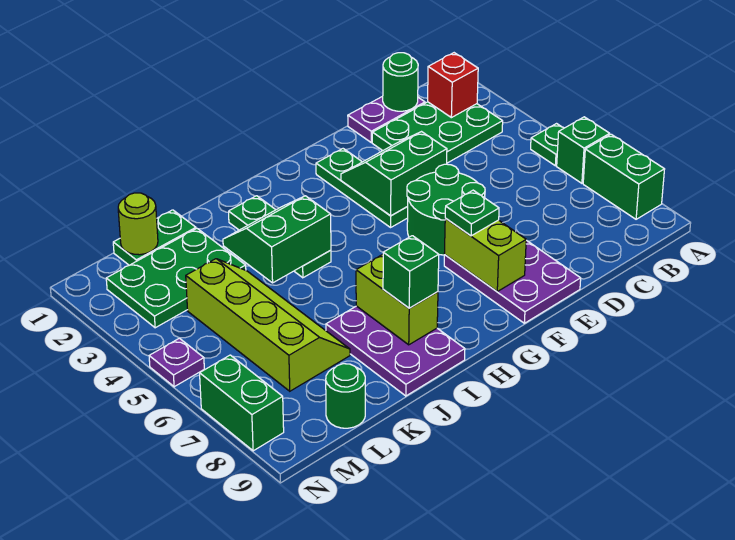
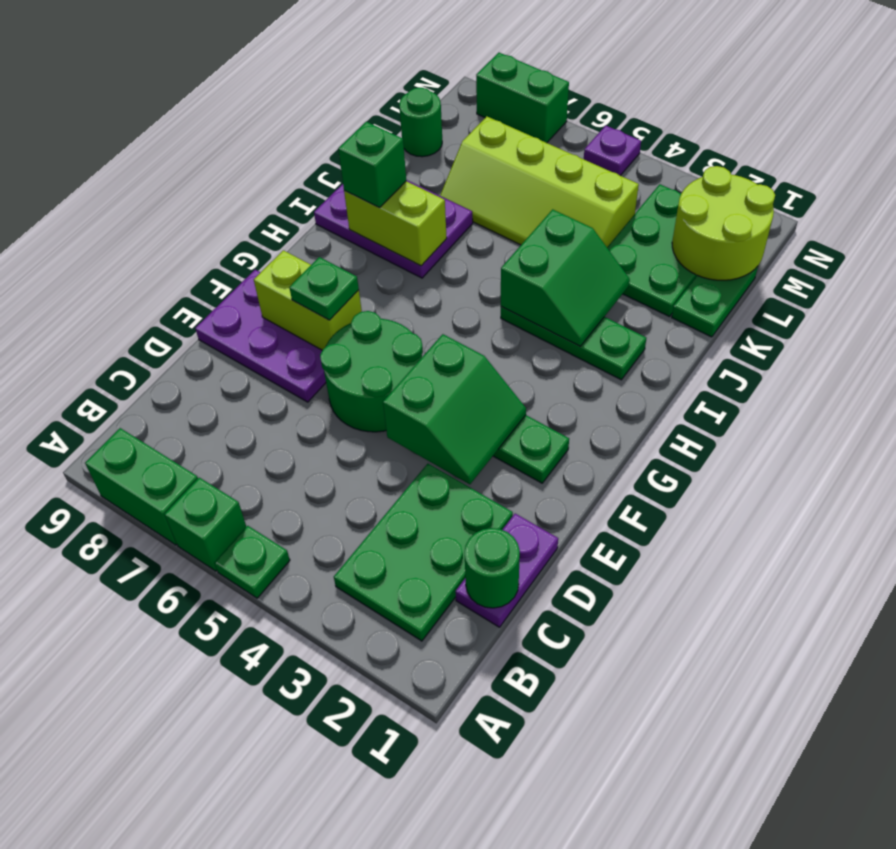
red brick B2 level 2 -> none
lime round brick L1 level 2 -> lime round brick L1:M2 level 2

